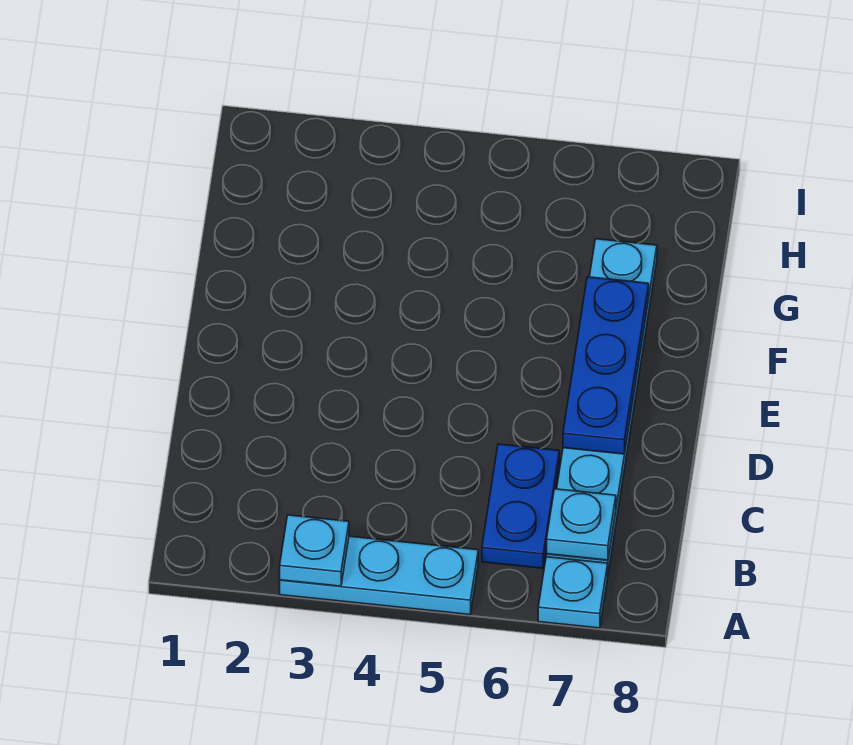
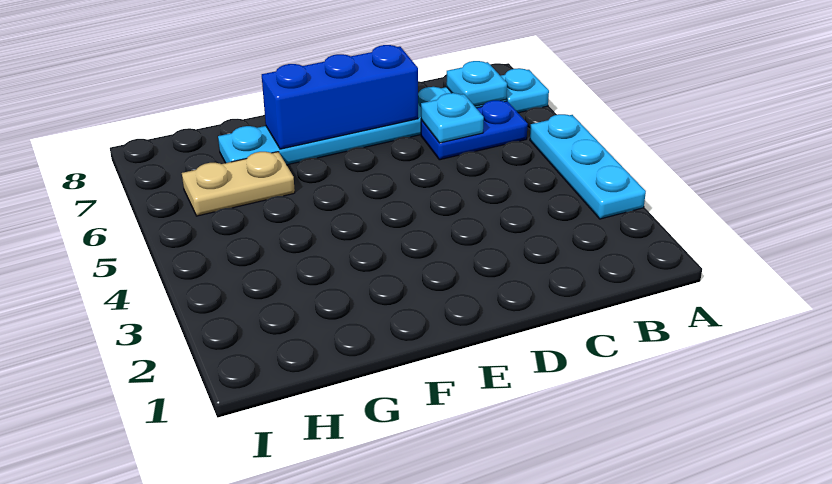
cyan plate A3 level 2 -> cyan plate C6 level 2
blue plate D7:F7 level 2 -> blue brick D7:F7 level 2
none -> tan plate G6:H6 level 1

